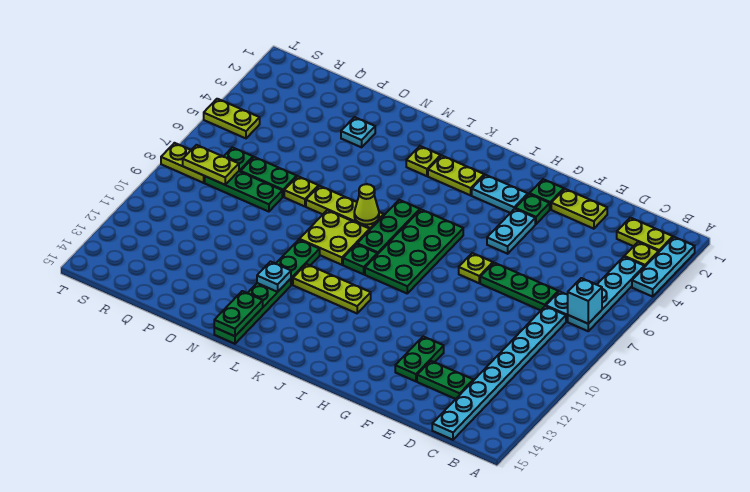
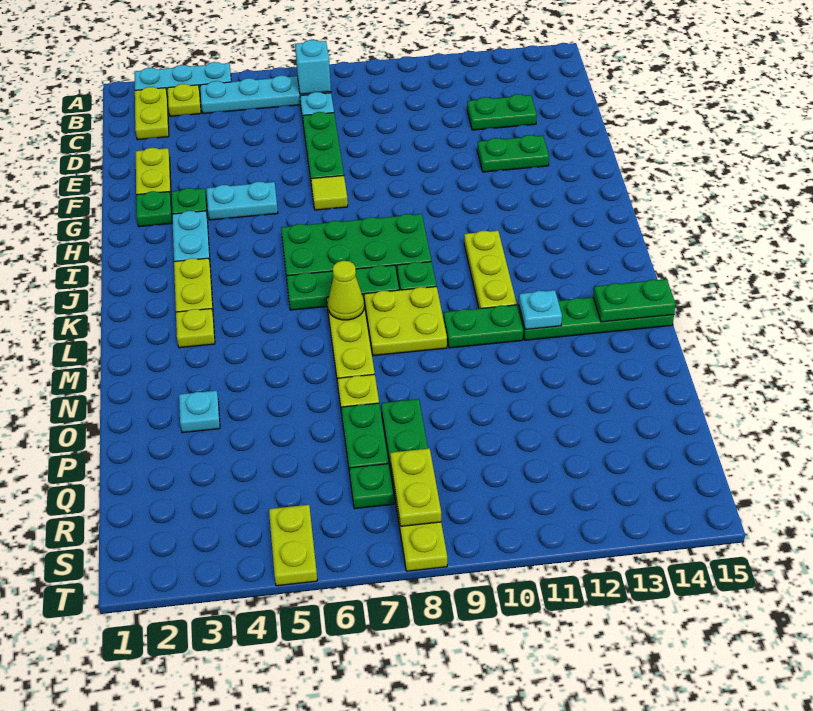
cyan plate C8:C15 level 1 -> none
green plate D13:E13 level 1 -> green plate D12:D13 level 1
lime plate G7 level 1 -> lime tile G7 level 1

